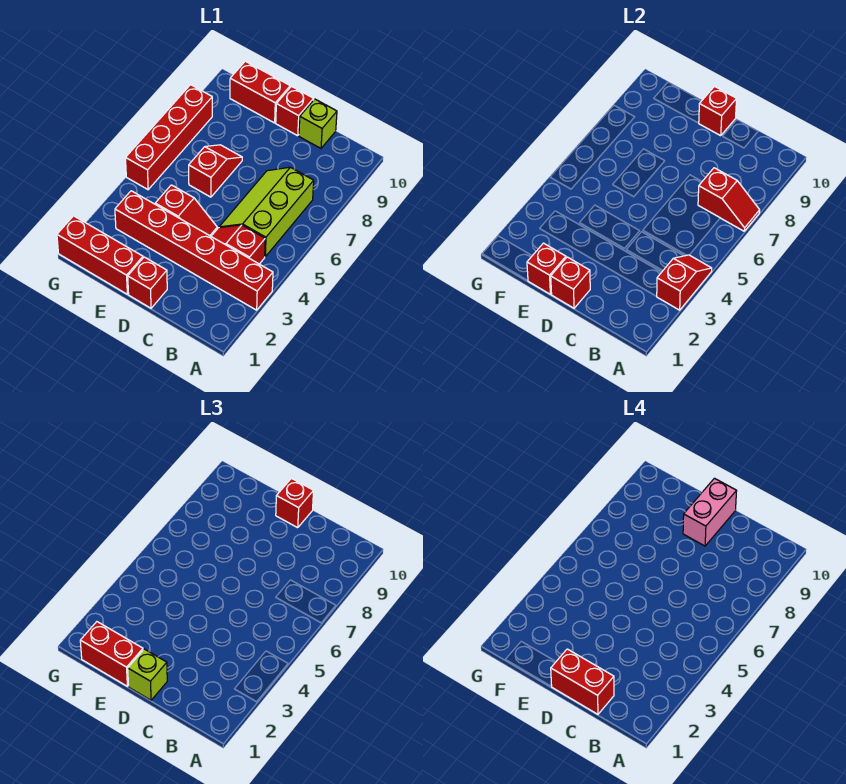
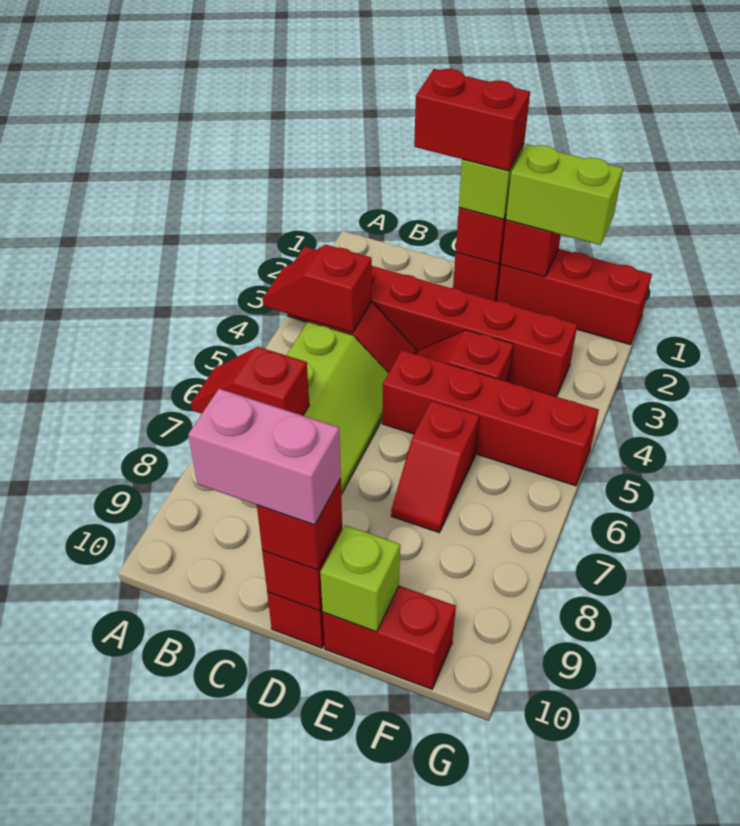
red slope A3:A4 level 2 top 3 -> red slope A4:B4 level 2 top B
lime brick C10 level 1 -> lime brick E10 level 2
pink brick D9:D10 level 4 -> pink brick C10:D10 level 4
red brick E1:F1 level 3 -> lime brick E1:F1 level 3
red brick G5:G8 level 1 -> red brick D5:G5 level 1

